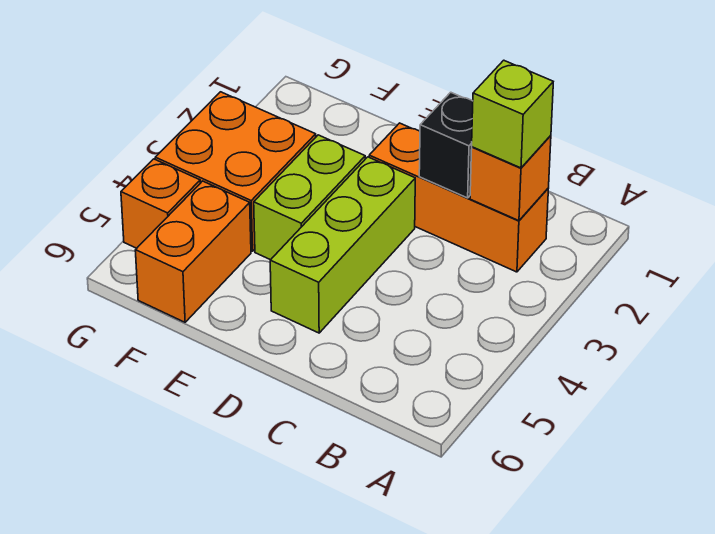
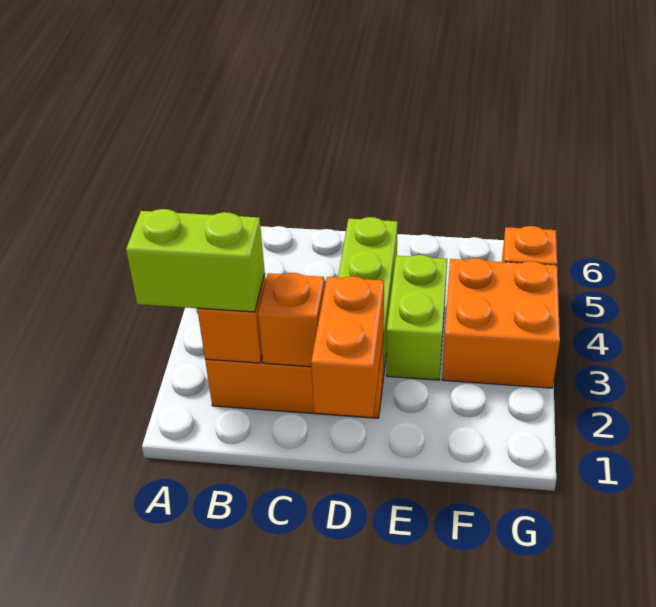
lime brick B2 level 3 -> lime brick A2:B2 level 3
black brick C2 level 2 -> orange brick C2 level 2
orange brick F5:F6 level 1 -> orange brick D1:D2 level 2

